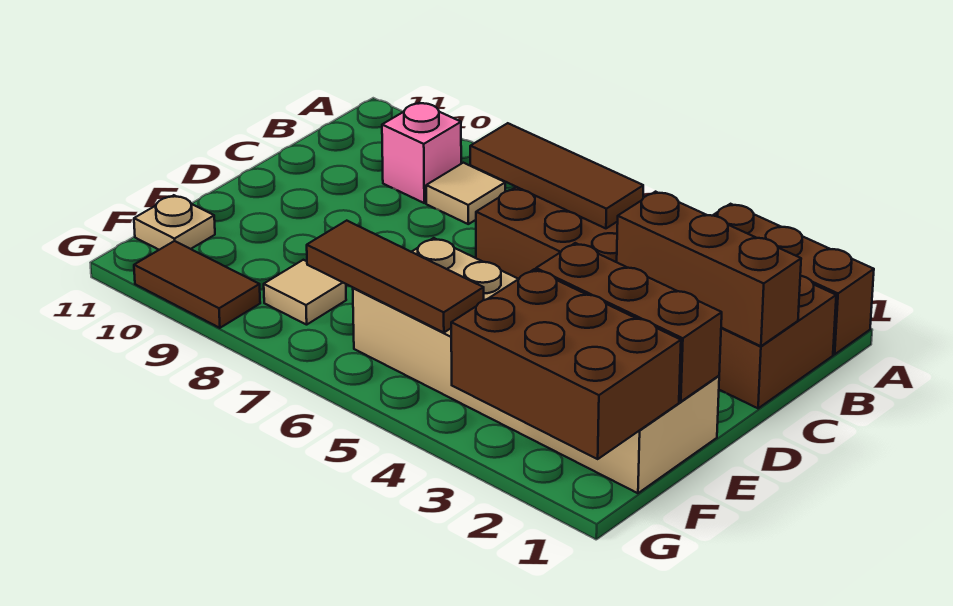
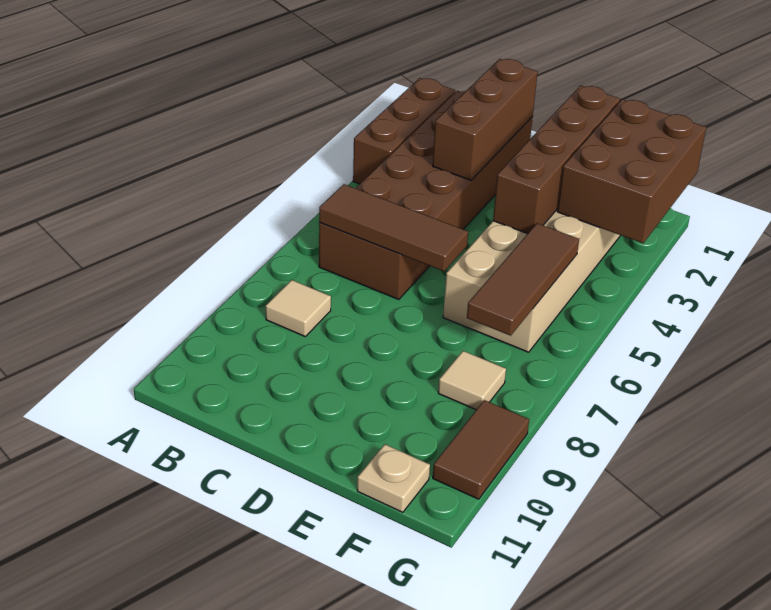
brown tile B5:B7 level 2 -> brown tile B6:D6 level 2
pink brick B9 level 1 -> none
brown brick E1:E3 level 2 -> brown brick E1:E4 level 2

